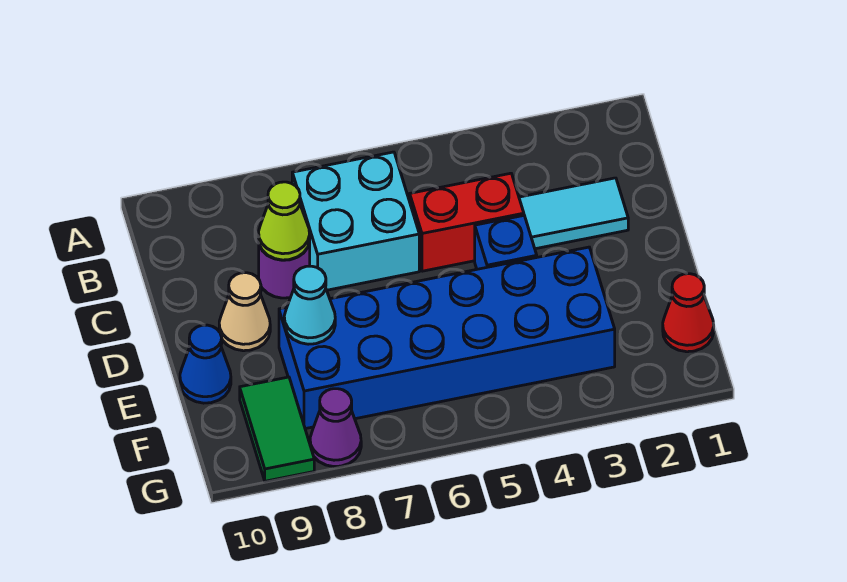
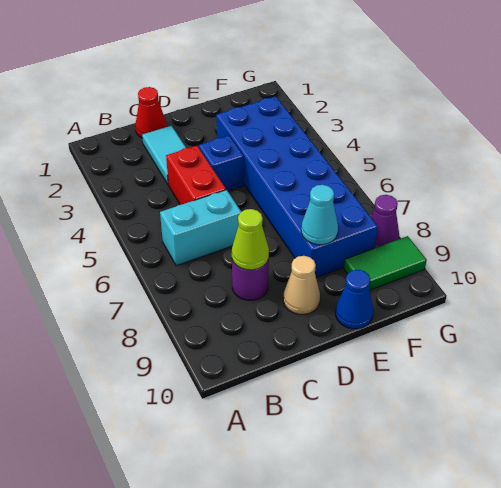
cyan brick B6:C7 level 1 -> cyan brick B6:C6 level 1
red cone F1 level 1 -> red cone C1 level 1

